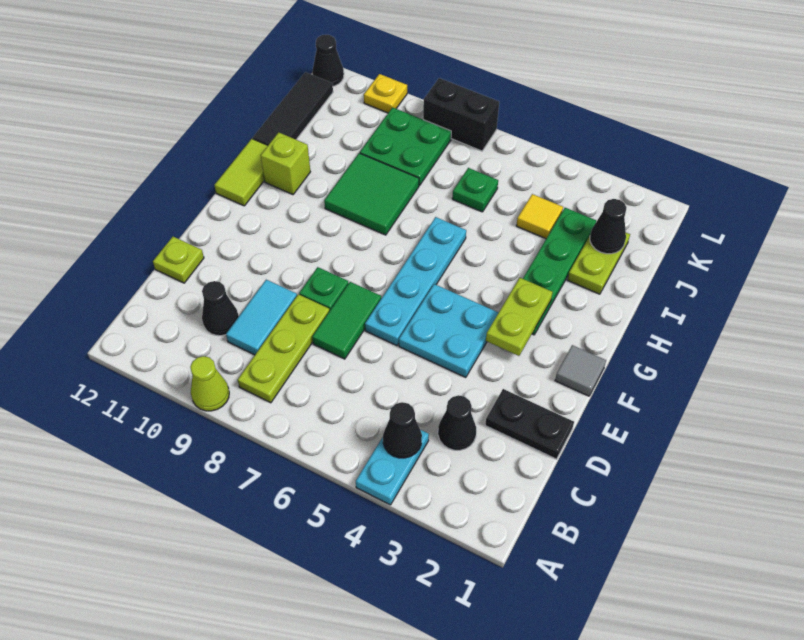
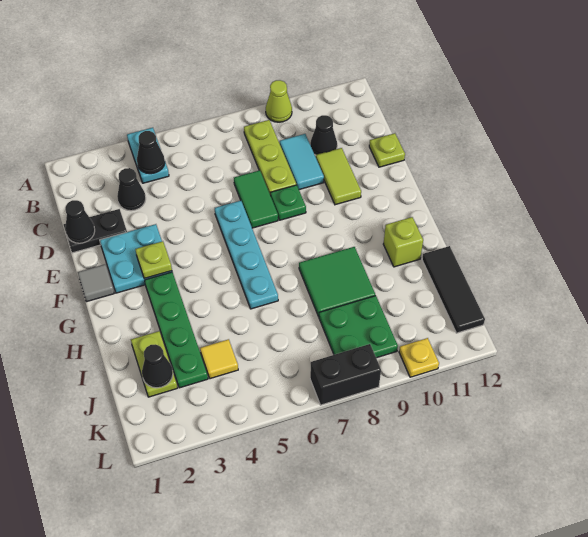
cyan plate E4:F5 level 1 -> cyan plate E2:F3 level 1
lime plate F3:G3 level 2 -> lime plate F3 level 2
lime tile G12:H12 level 1 -> lime tile D10:E10 level 1
green plate J6 level 1 -> none
black cone L12 level 1 -> black cone D1 level 2

